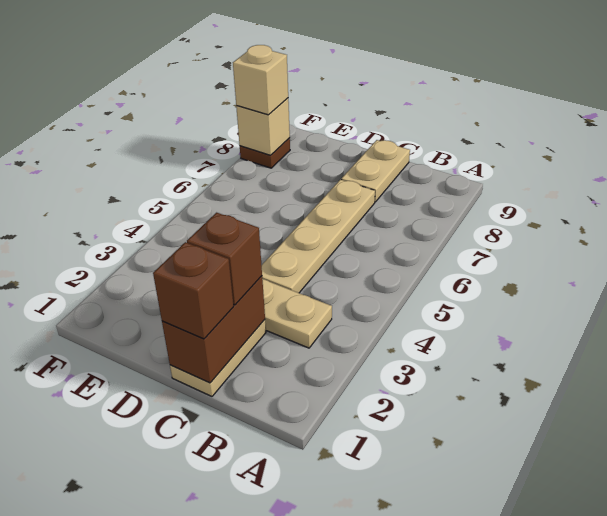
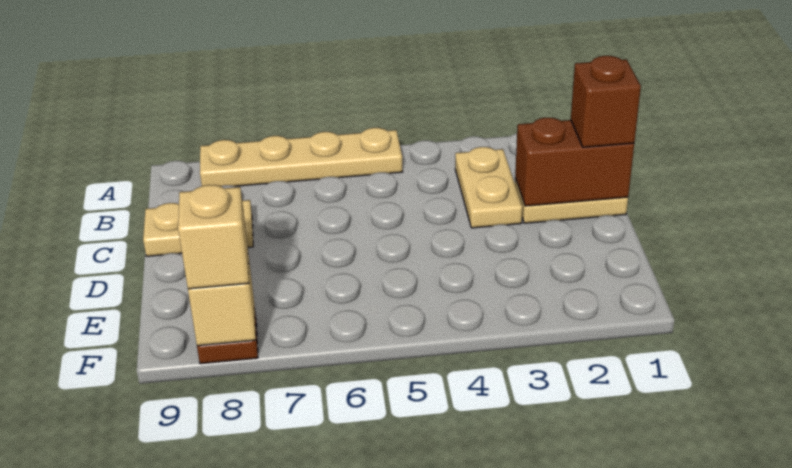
brown brick C2 level 3 -> none
tan plate C4:C7 level 1 -> tan plate A5:A8 level 1

